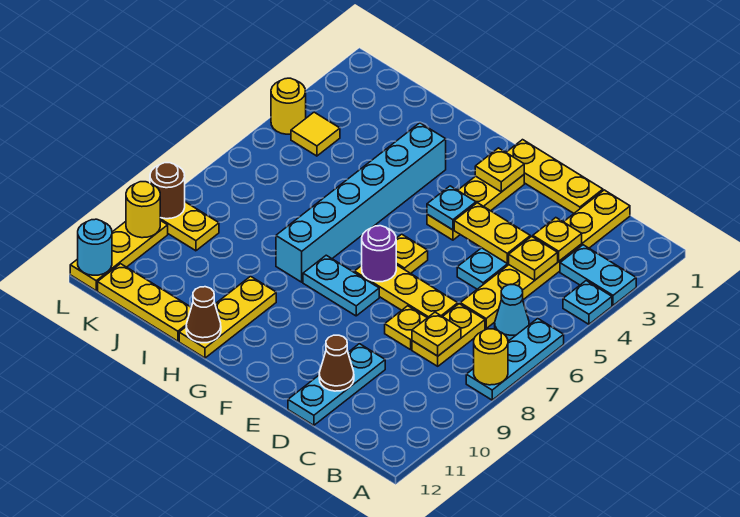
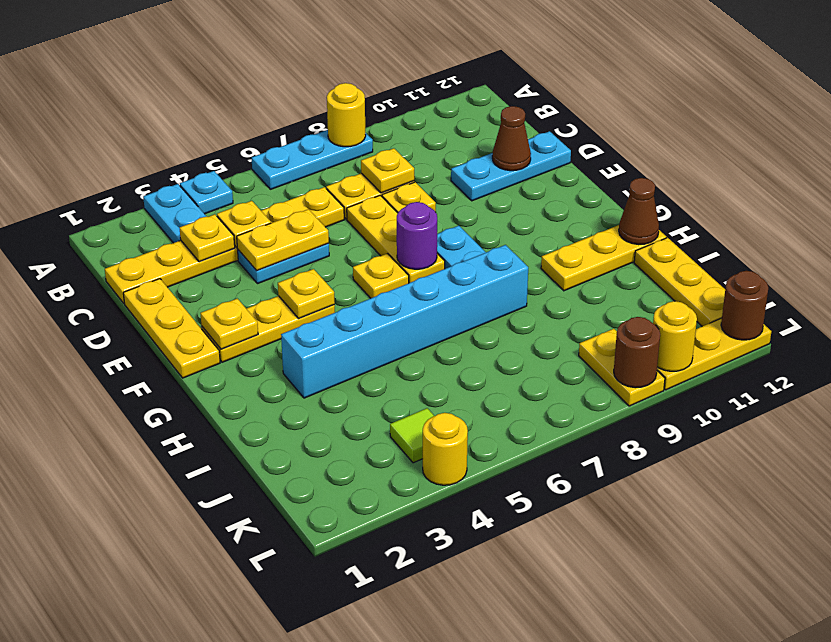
cyan cone B6 level 1 -> none
yellow plate D4:E4 level 2 -> yellow plate D4:D5 level 2
cyan plate F4 level 2 -> yellow plate F4 level 2
yellow tile K4 level 1 -> lime tile K4 level 1
cyan round brick L12 level 2 -> brown round brick L12 level 2

